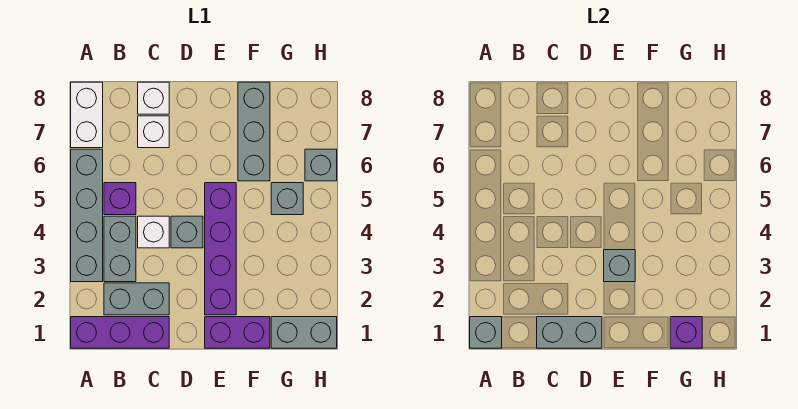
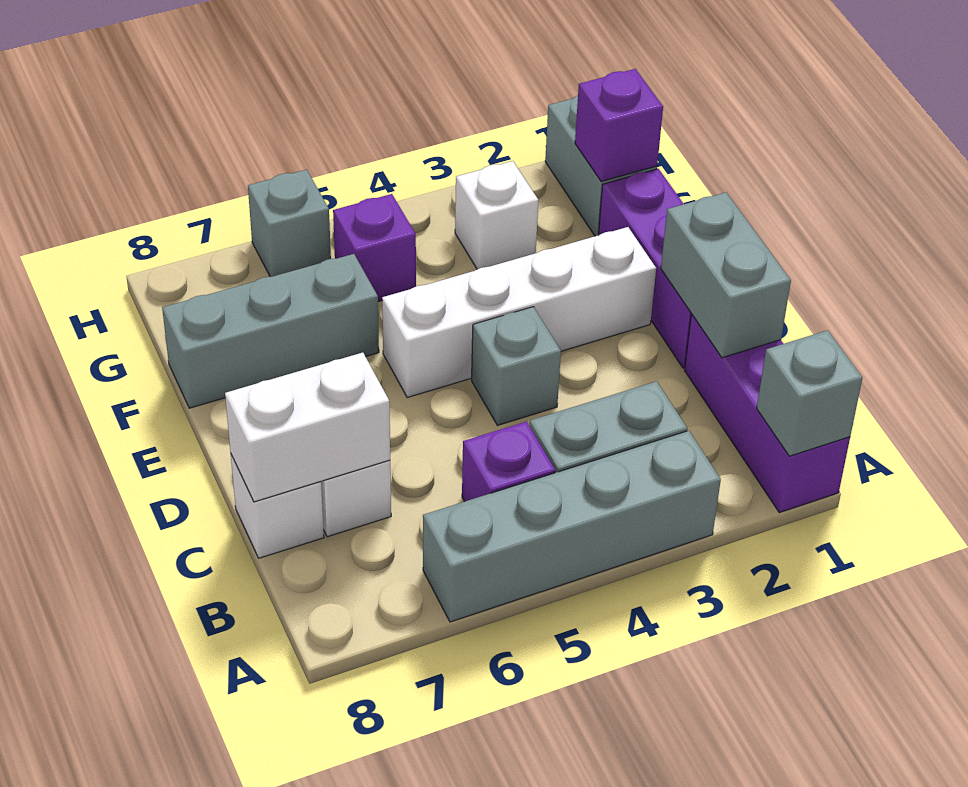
white brick A7:A8 level 1 -> white brick C7:C8 level 2
grey brick B2:C2 level 1 -> none
white brick C4 level 1 -> white brick G3 level 1
purple brick E1:F1 level 1 -> purple brick D1:F1 level 1
purple brick E2:E5 level 1 -> white brick E2:E5 level 1
grey brick E3 level 2 -> none
grey brick G5 level 1 -> purple brick G5 level 1

